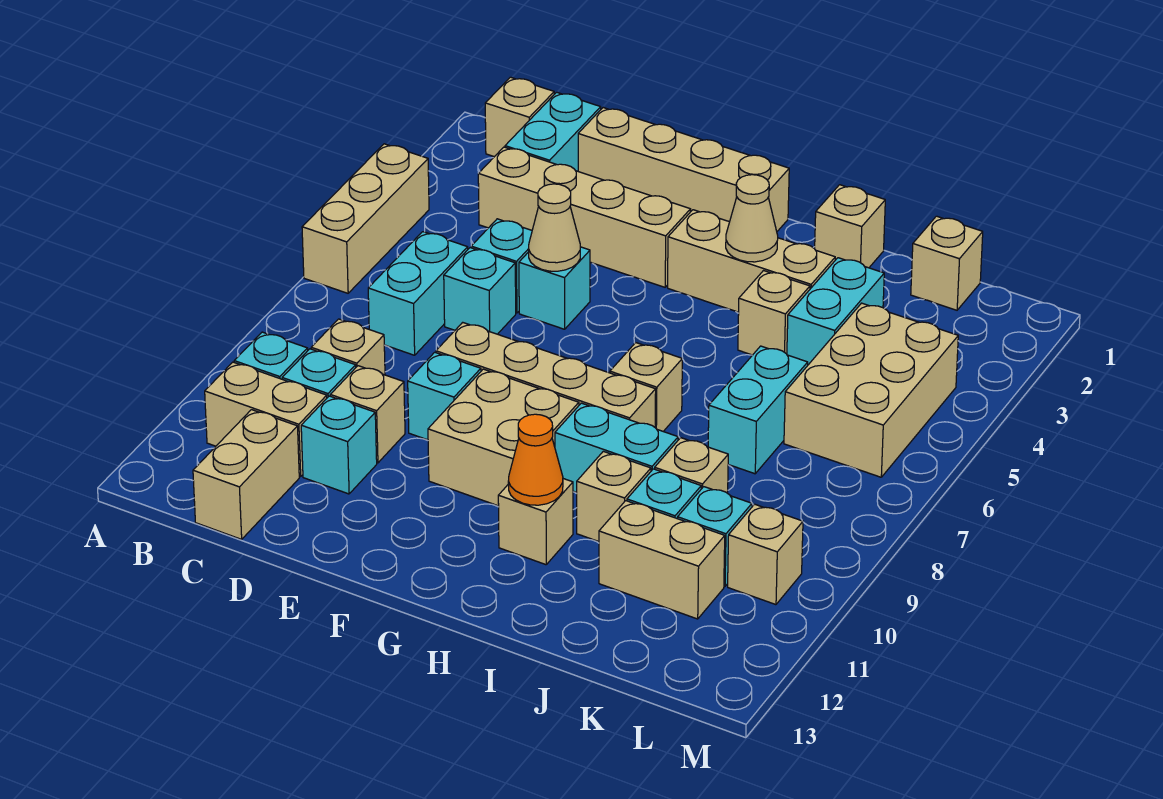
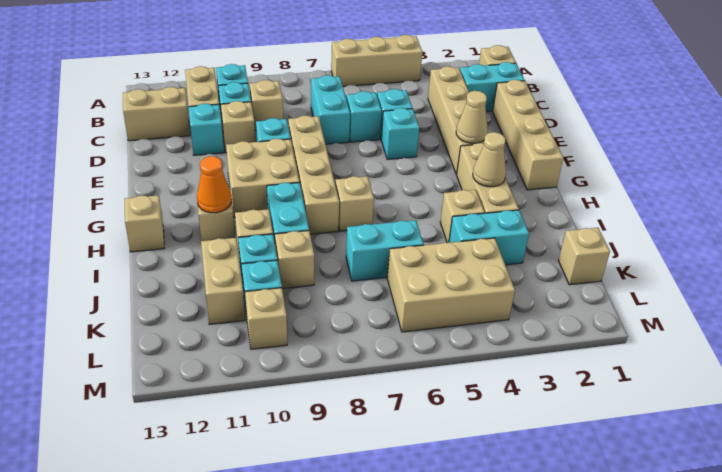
cyan brick C6:C7 level 1 -> cyan brick C7:D7 level 1
tan cone E5 level 2 -> tan cone F3 level 2
tan brick I1 level 1 -> tan brick H13 level 1

